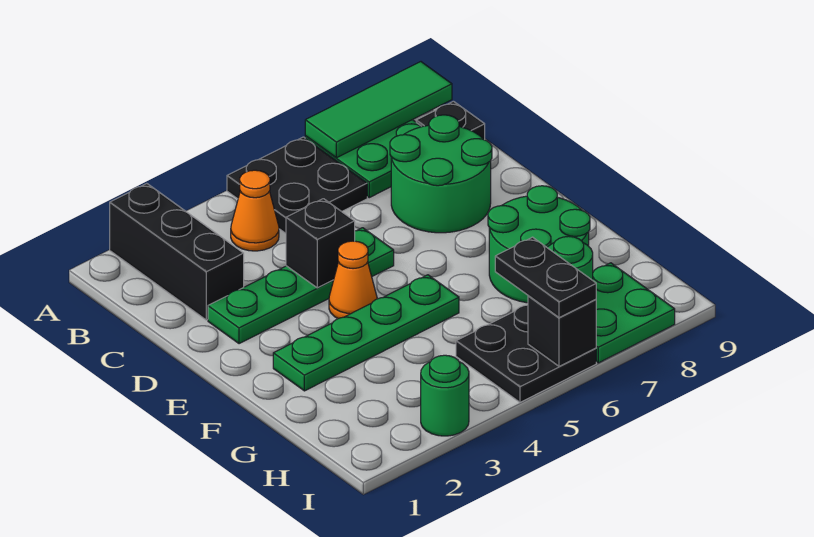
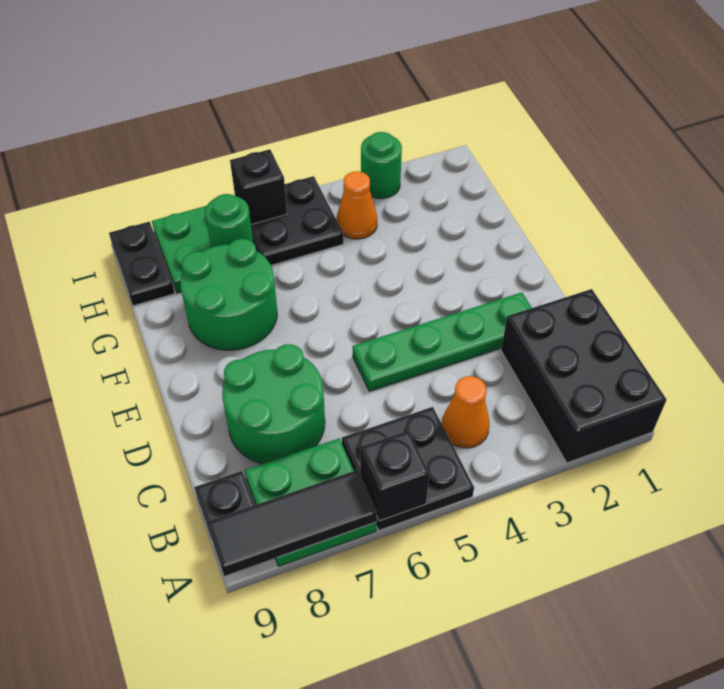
black brick A2:C2 level 1 -> black brick A1:C2 level 1
green tile A7:A9 level 2 -> black tile A7:A9 level 2
black brick D4 level 2 -> black brick A6 level 2
orange cone E4 level 1 -> orange cone H4 level 1
green plate F2:F5 level 1 -> none
black plate H6:I6 level 3 -> black plate H9:I9 level 1

